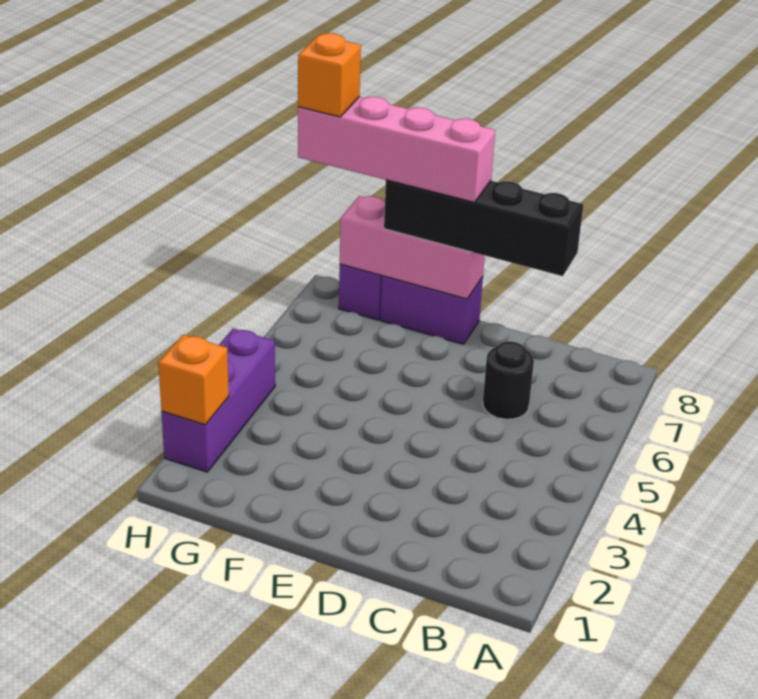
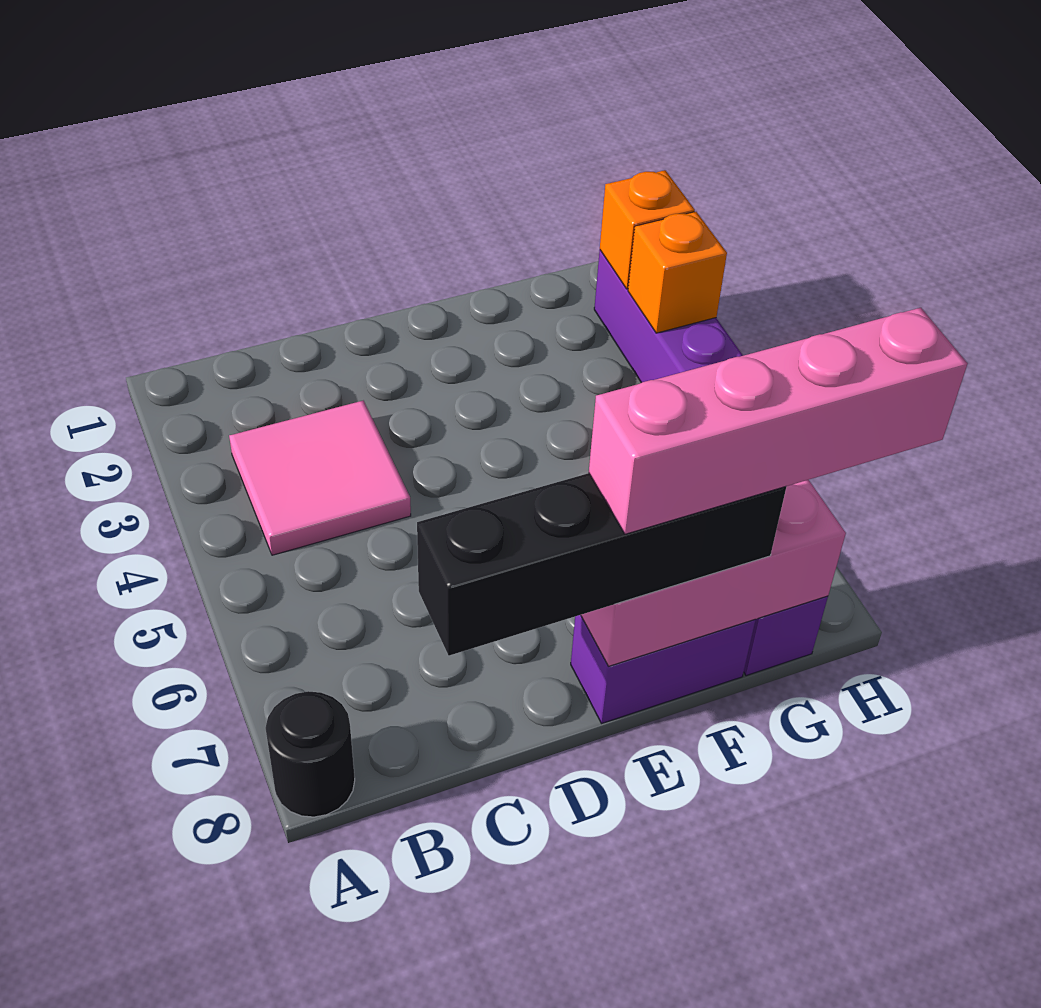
none -> pink tile B3:C4 level 1
black round brick C6 level 1 -> black round brick A8 level 1
orange brick H8 level 5 -> orange brick H3 level 2

